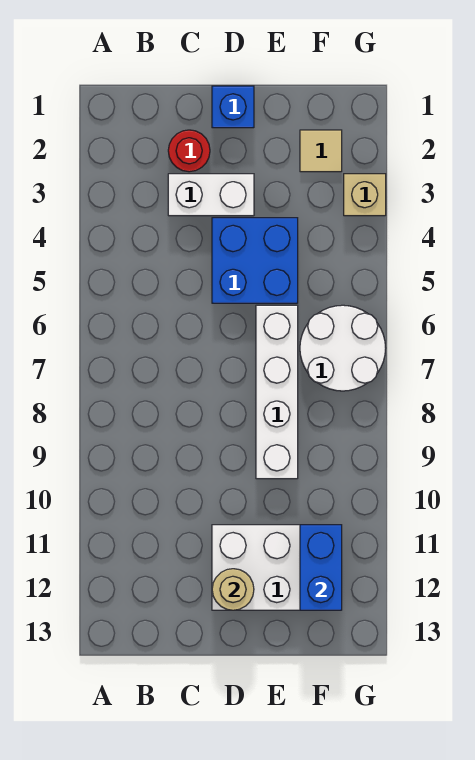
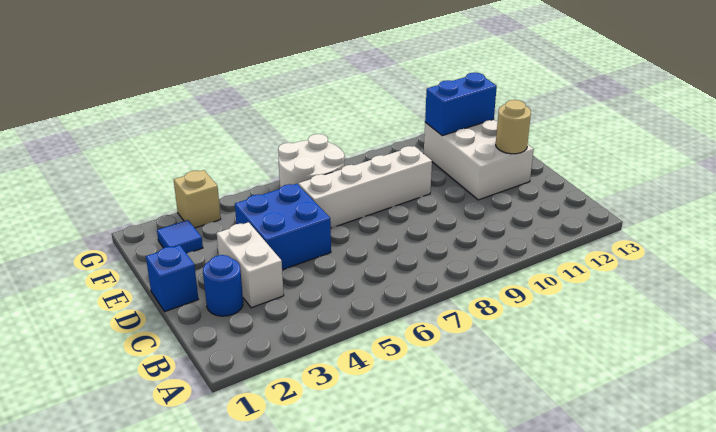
red round brick C2 level 1 -> blue round brick C2 level 1
tan tile F2 level 1 -> blue tile F2 level 1

